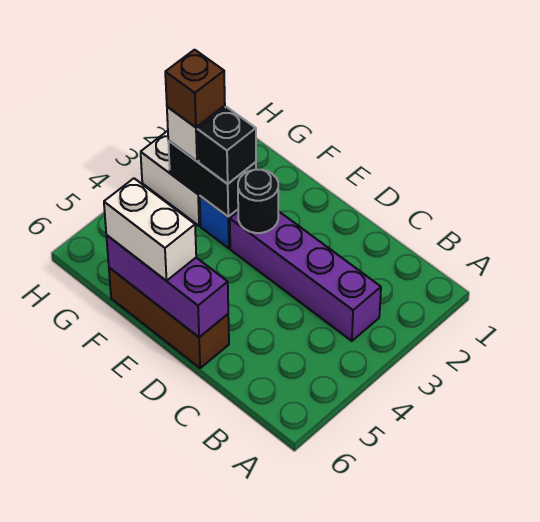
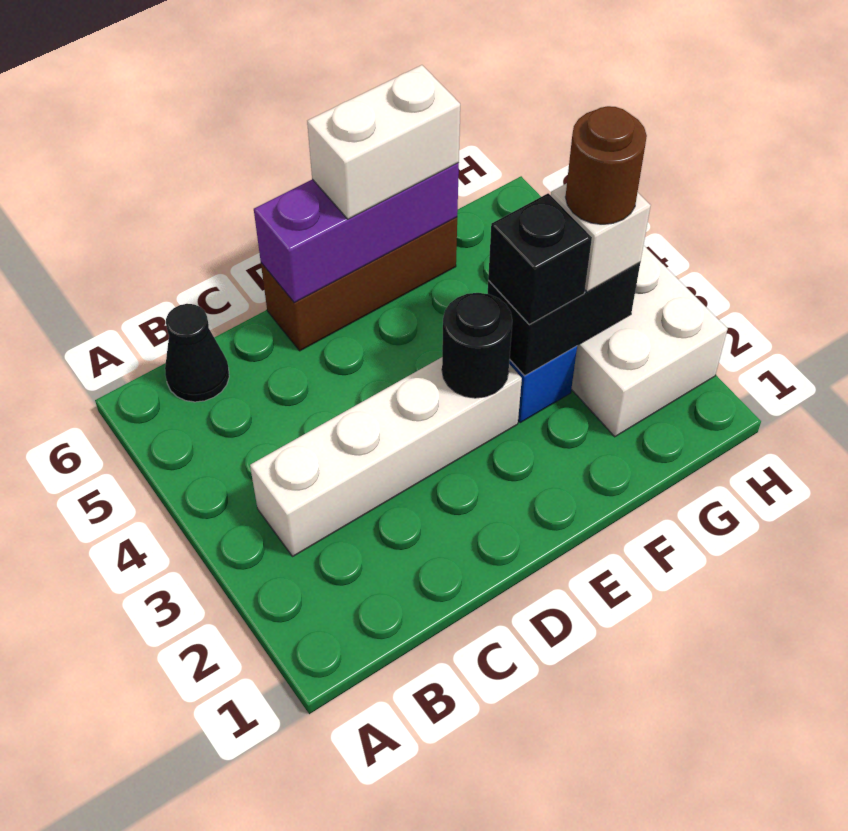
purple brick B3:E3 level 1 -> white brick B3:E3 level 1
none -> black cone B6 level 1
brown brick G3 level 4 -> brown round brick G3 level 4

